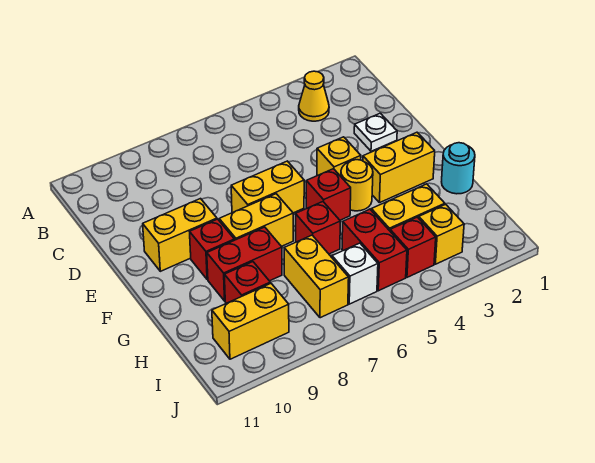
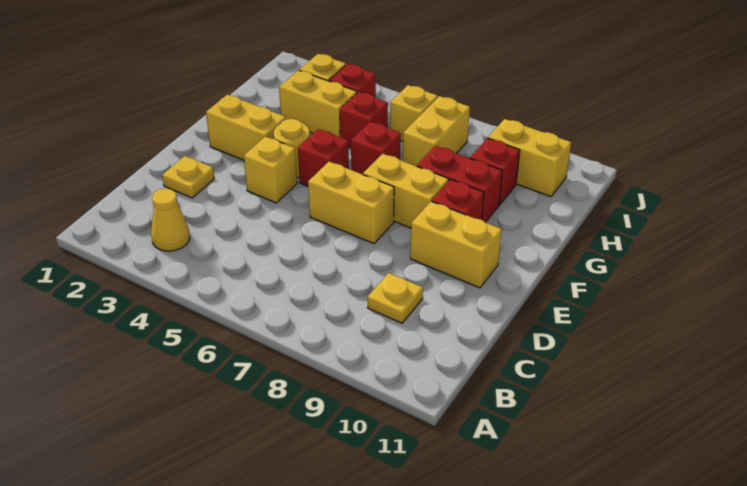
none -> yellow plate C9 level 1
white plate D2 level 1 -> yellow plate D2 level 1
cyan round brick G1 level 1 -> none
red brick H5:I5 level 1 -> red brick H5 level 1
white brick I6 level 1 -> yellow brick I6 level 1

